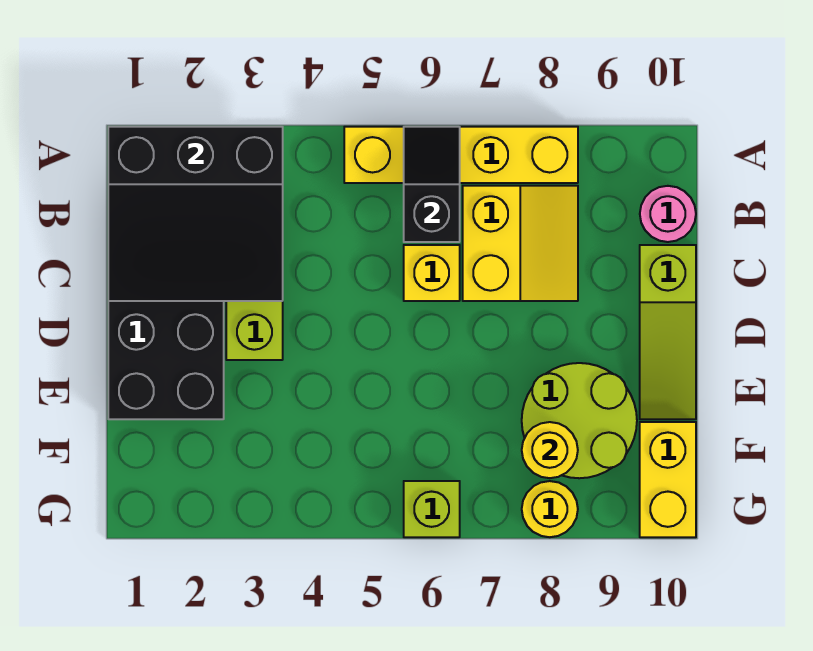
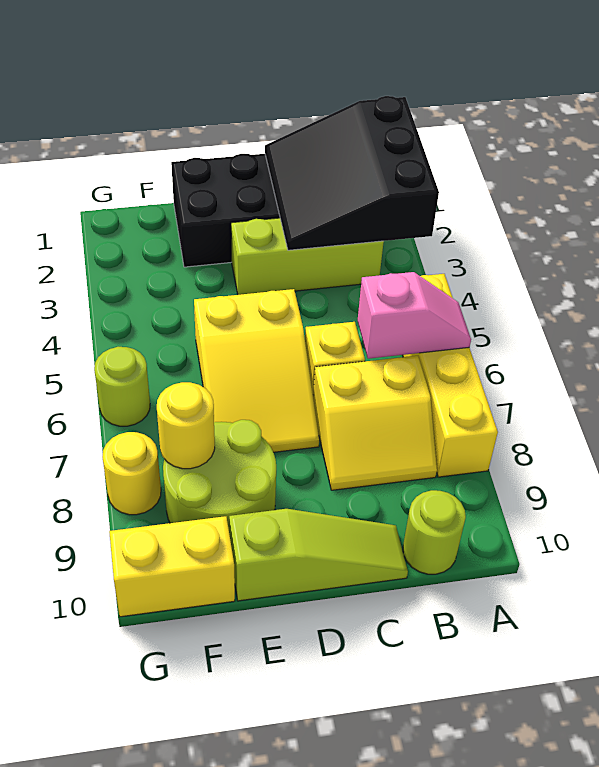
black slope A6:B6 level 2 top B -> pink slope A6:B6 level 2 top B
pink round brick B10 level 1 -> lime round brick B10 level 1
lime slope C10:E10 level 1 top C -> lime slope C10:E10 level 1 top E
none -> yellow slope D5:E7 level 1 top 5
lime brick G6 level 1 -> lime round brick G6 level 1

